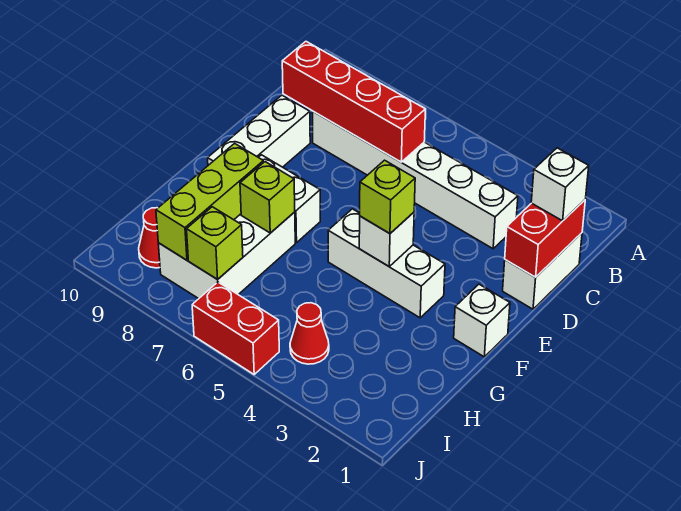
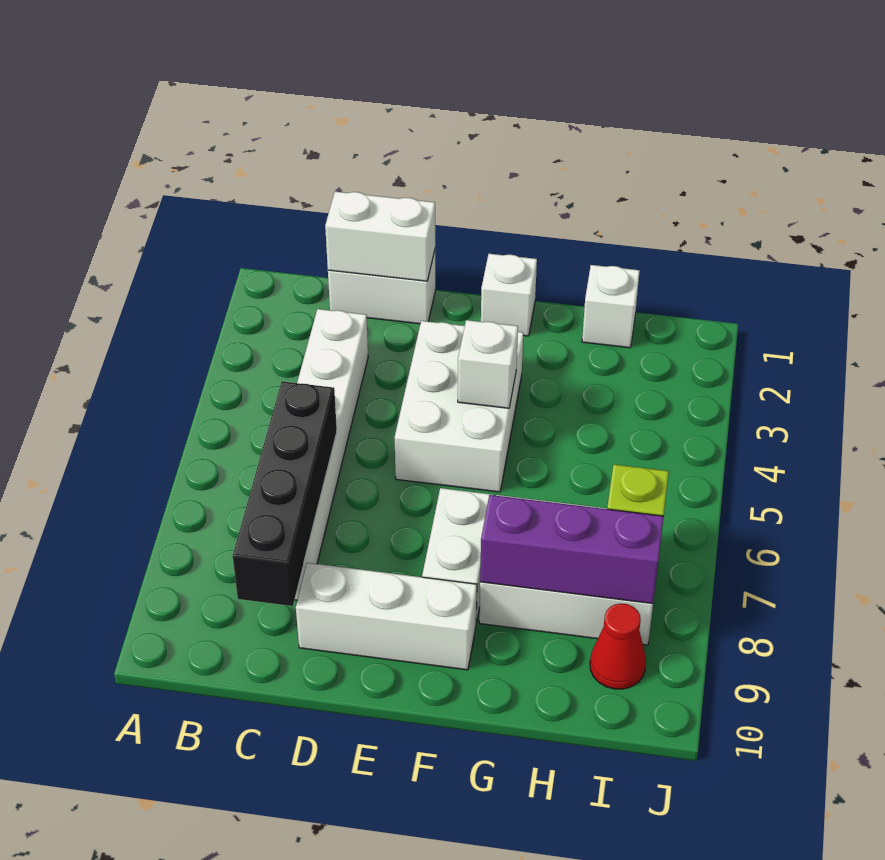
red brick C1:D1 level 2 -> white brick C1:D1 level 2
white brick C1 level 3 -> white brick H1 level 1
red brick C6:C9 level 2 -> black brick C6:C9 level 2
white brick F3:F5 level 1 -> white brick E3:F5 level 1
lime brick F4 level 3 -> none
lime brick G7 level 2 -> none
lime brick G8:I8 level 2 -> purple brick G8:I8 level 2
red cone I4 level 1 -> none
red brick J5:J6 level 1 -> none

